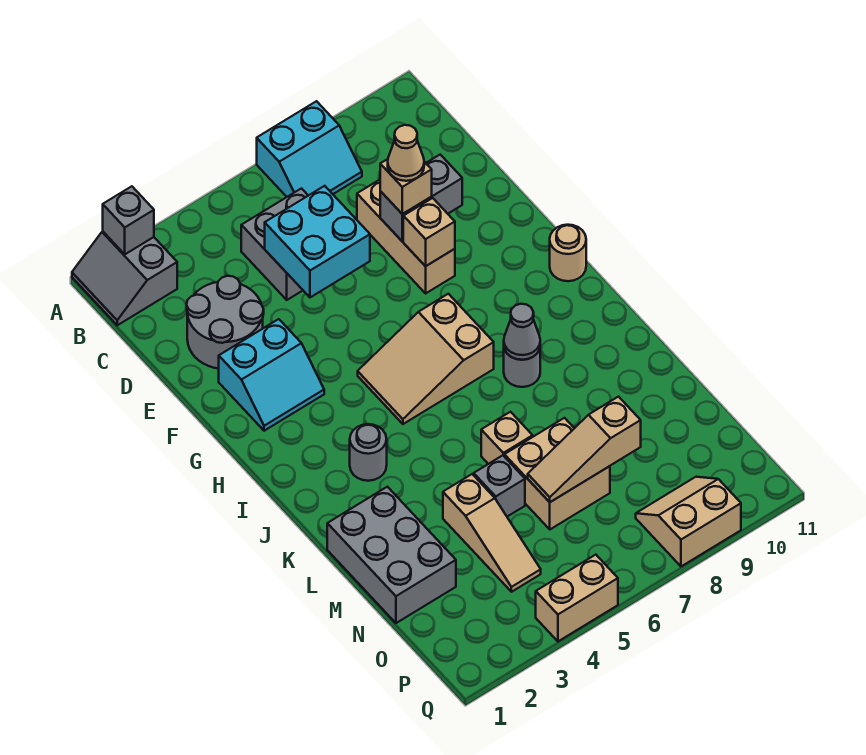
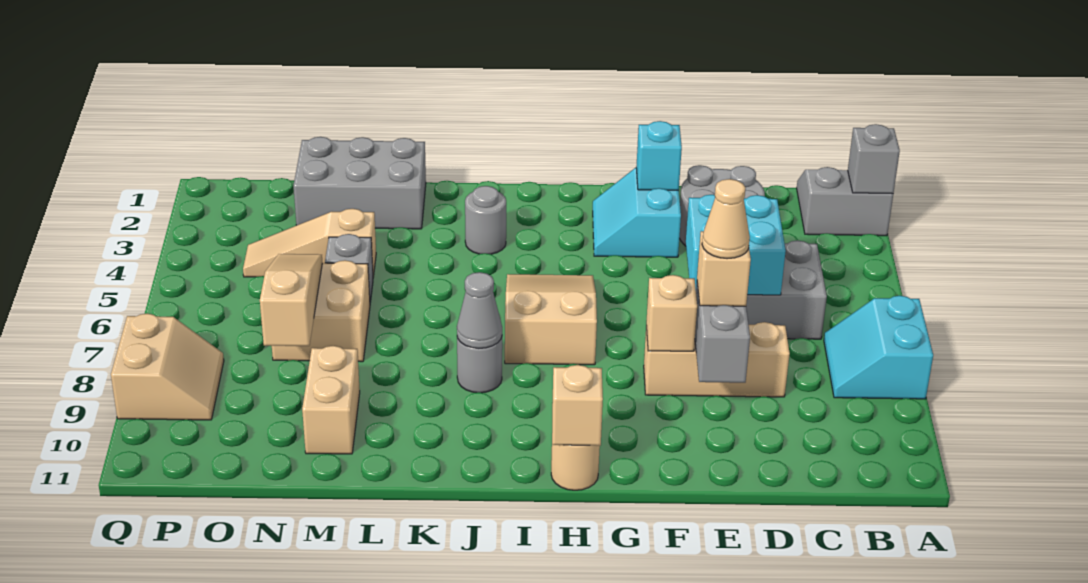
none -> cyan brick F2 level 2
tan brick L6 level 1 -> tan brick H11 level 2
tan brick Q4:Q5 level 1 -> tan brick M9:M10 level 1

